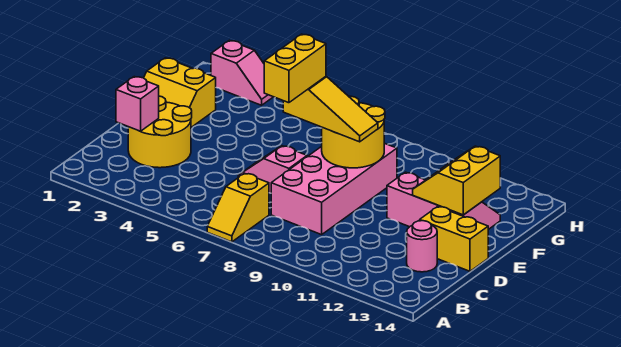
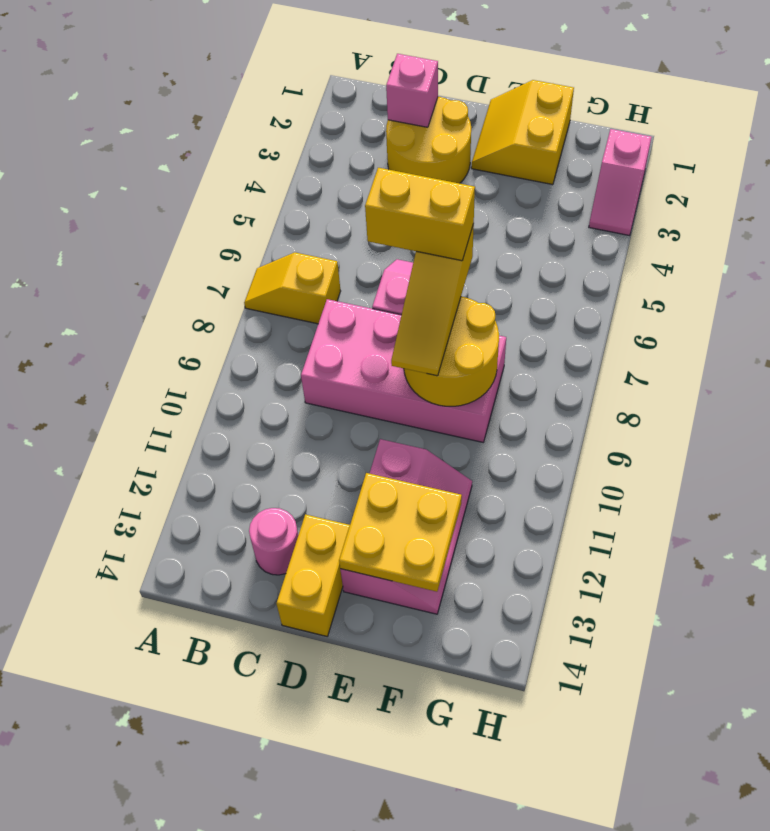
yellow slope E12:F13 level 2 top 13 -> yellow plate E12:F13 level 2

